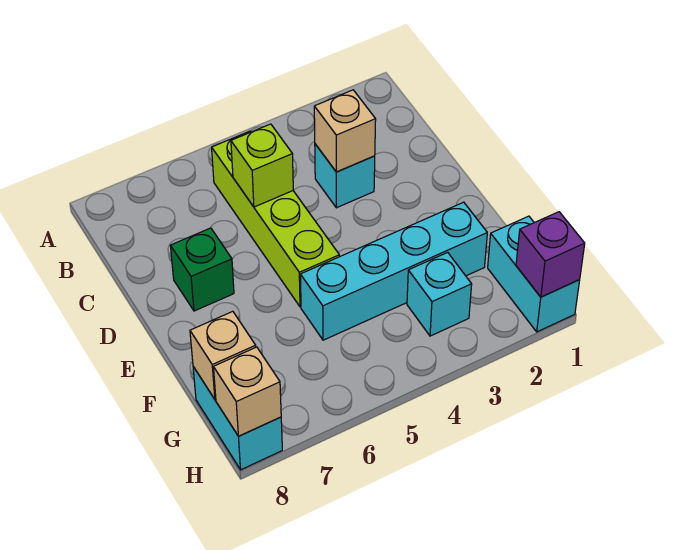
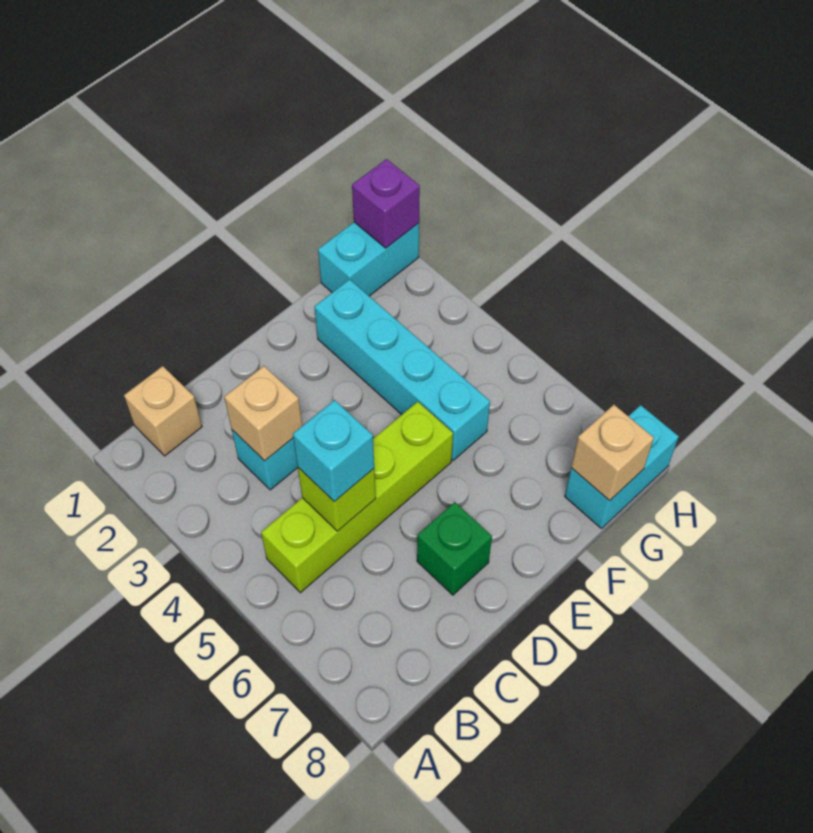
cyan brick G3 level 1 -> cyan brick C5 level 3
tan brick H8 level 2 -> tan brick B1 level 1

